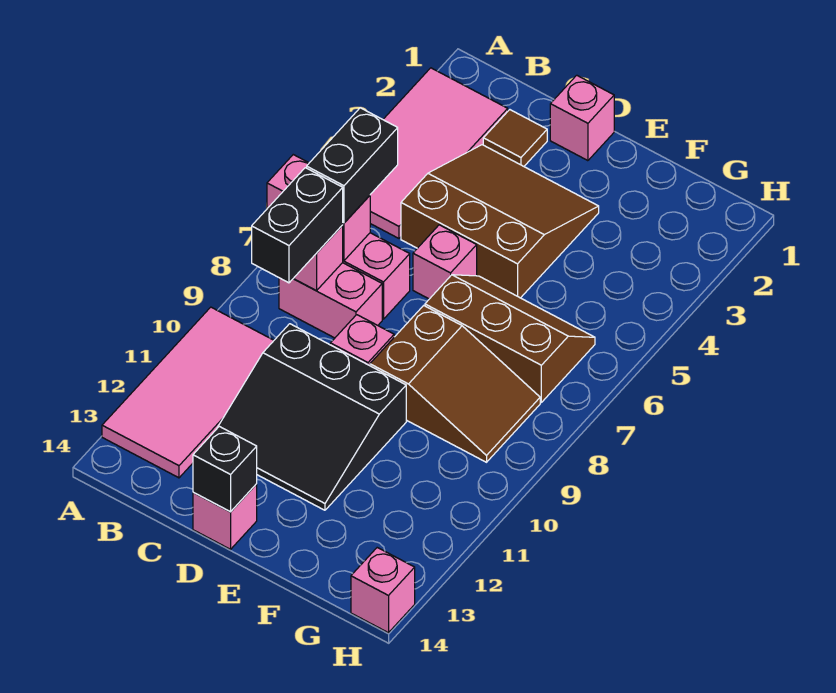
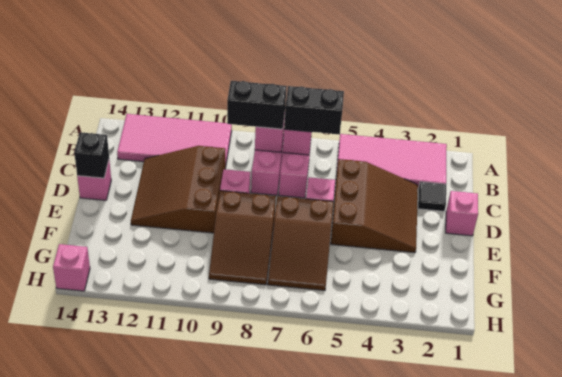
brown tile C2 level 1 -> black tile C2 level 1
black slope C10:E12 level 1 top 10 -> brown slope C10:E12 level 1 top 10
brown slope E6:G7 level 1 top 7 -> brown slope E6:G7 level 1 top E

